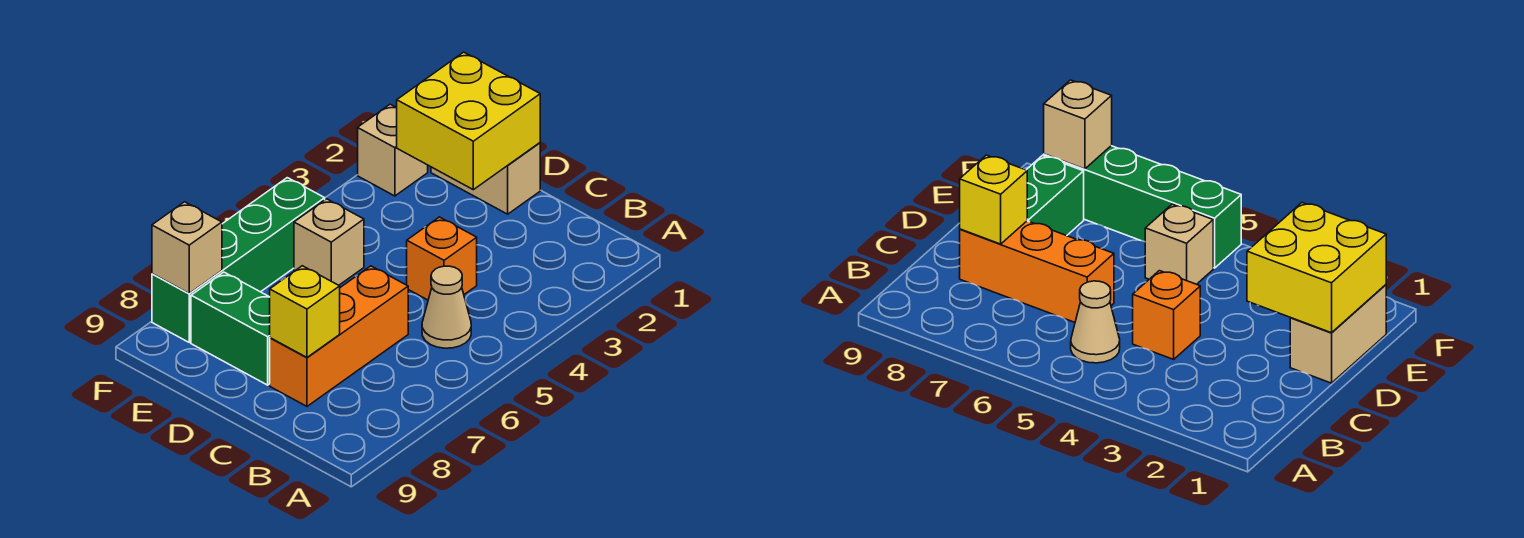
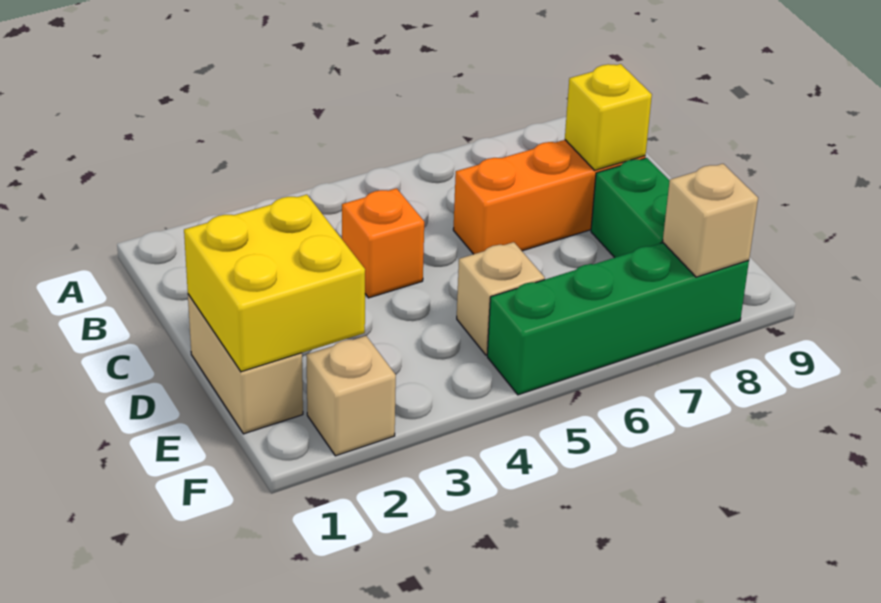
tan cone B5 level 1 -> none

